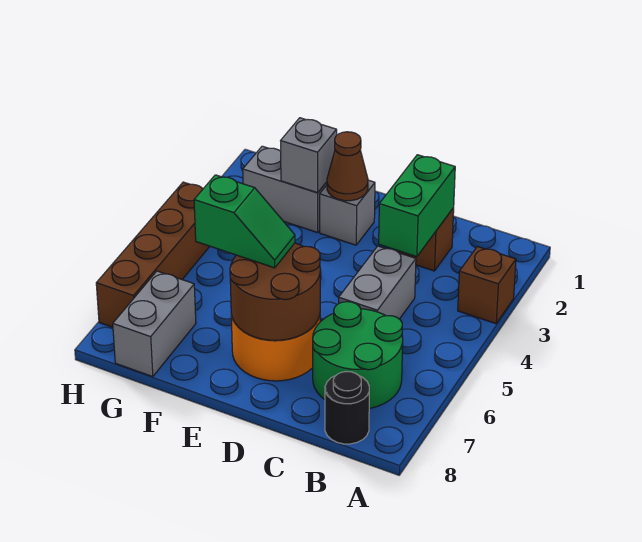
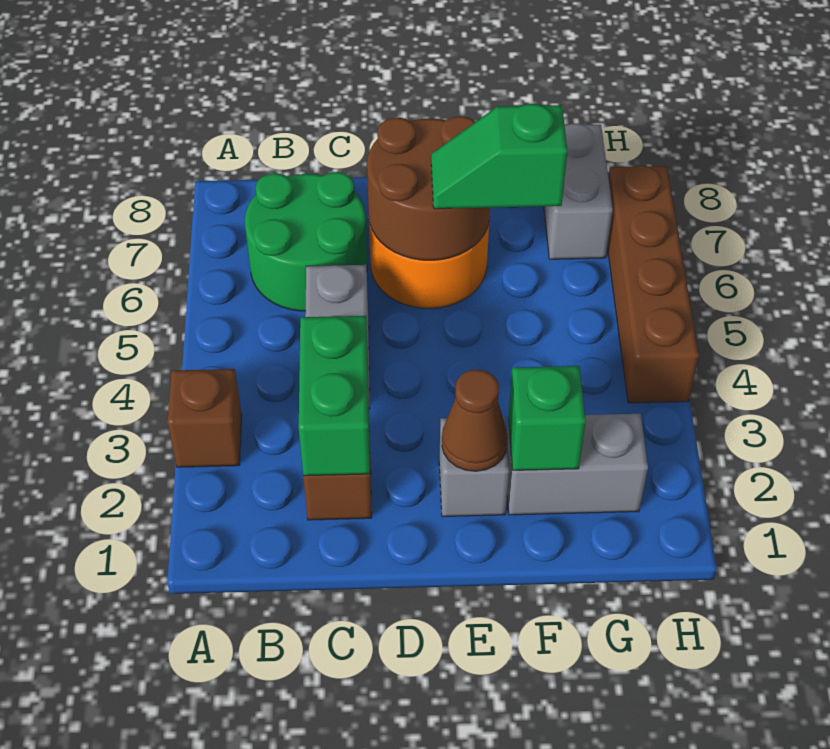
black round brick B8 level 1 -> none
grey brick F2 level 2 -> green brick F2 level 2

